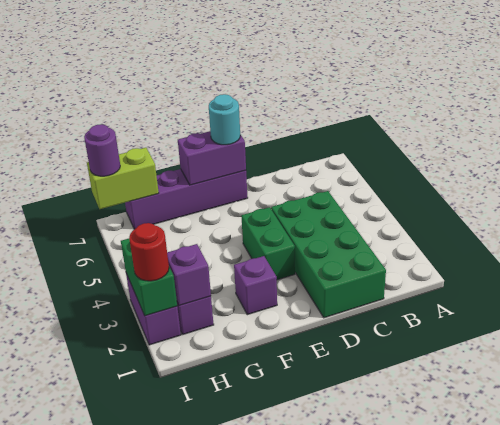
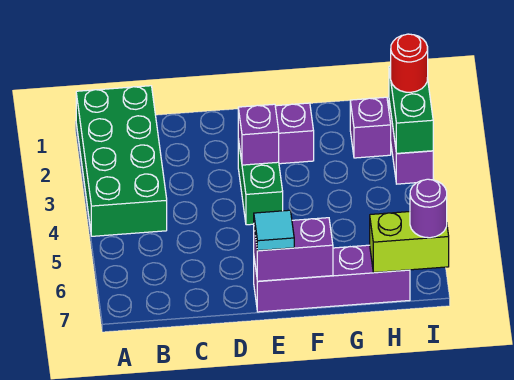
green brick C1:D4 level 1 -> green brick A1:B4 level 1
cyan round brick E7 level 3 -> cyan tile E7 level 3
purple brick H2 level 2 -> purple brick E3 level 2

